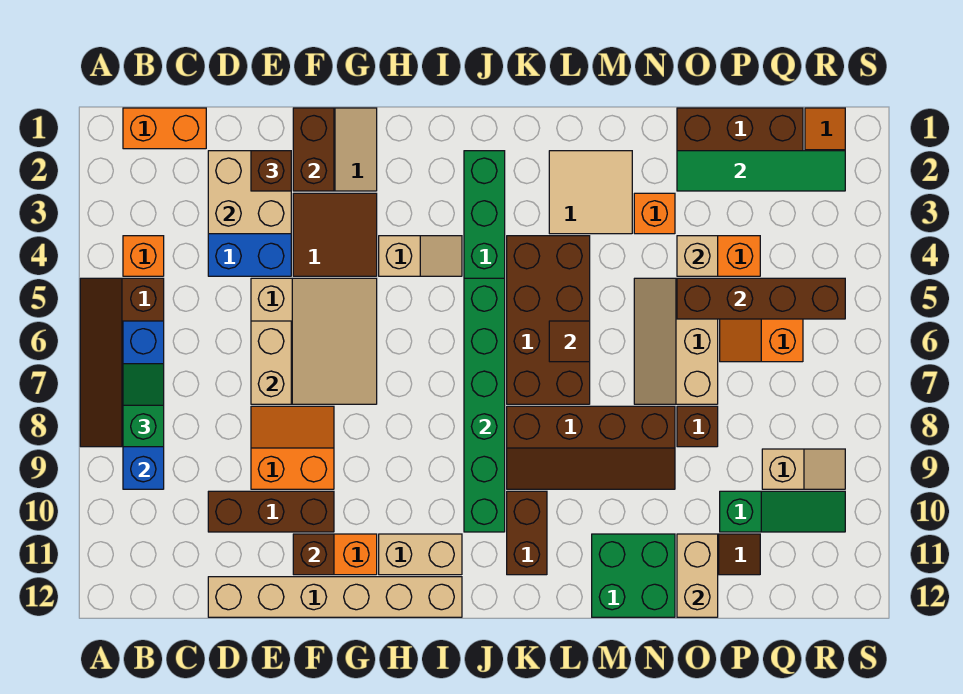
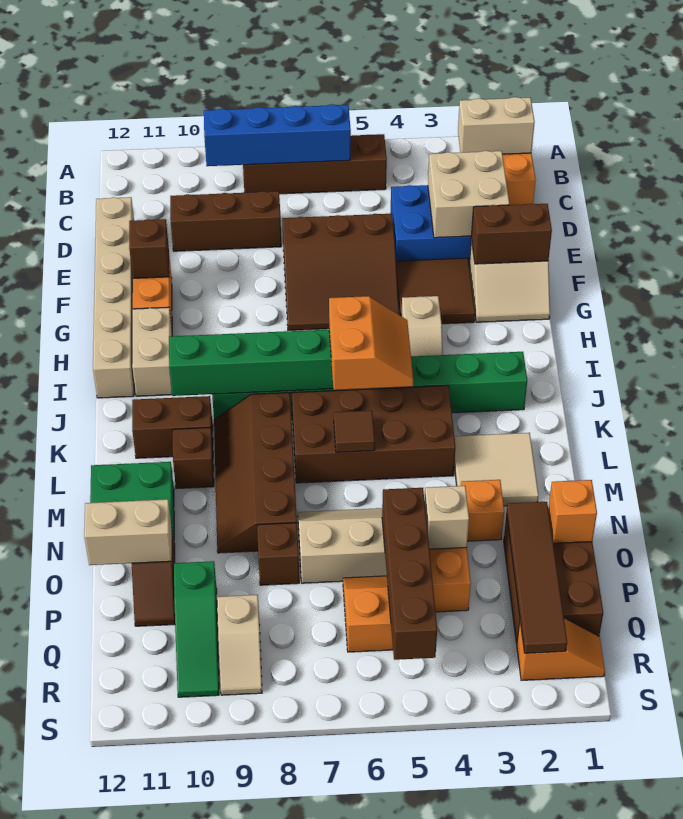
orange brick B4 level 1 -> orange brick O1 level 2
green slope B7:B8 level 3 top 8 -> none
brown brick D10:F10 level 1 -> brown brick D8:D10 level 1
brown brick E2 level 3 -> brown brick L10 level 1
tan slope E5:G7 level 1 top E -> brown slope E5:G7 level 1 top E
tan brick E6:E7 level 2 -> tan brick B1:B2 level 2
orange slope E8:F9 level 1 top 9 -> orange slope J5:K6 level 3 top 6
green tile O2:R2 level 2 -> brown tile O2:R2 level 2

